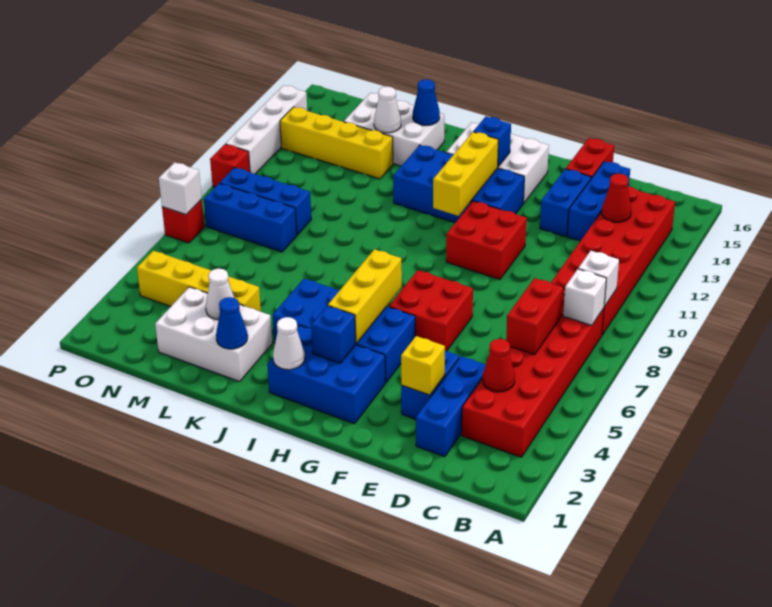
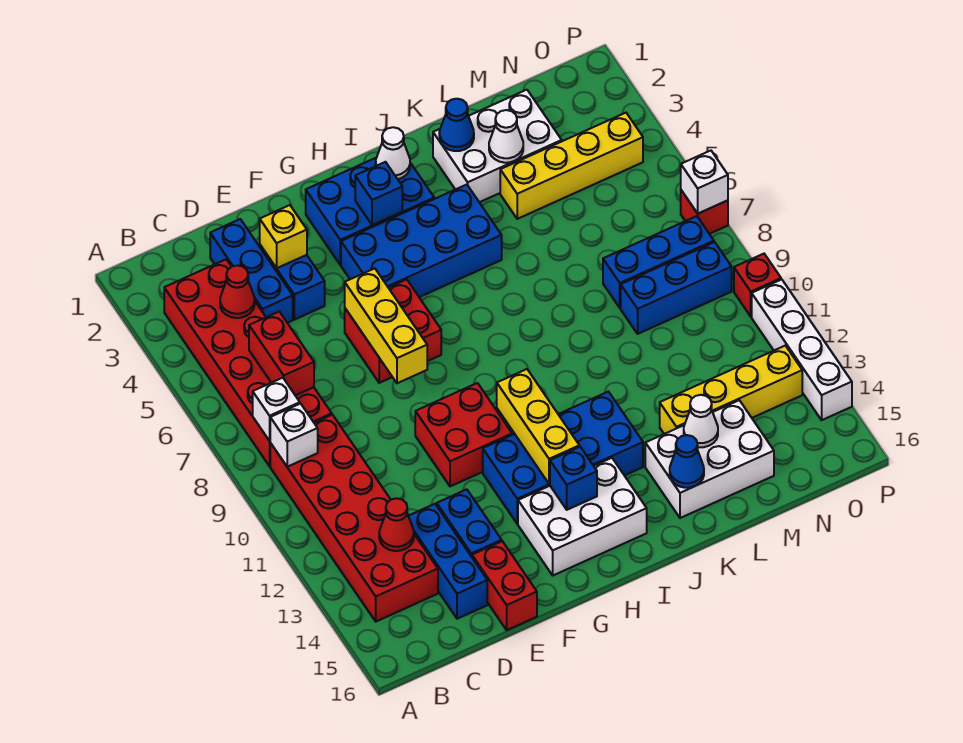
yellow brick H4:H6 level 2 -> yellow brick F6:F8 level 2

